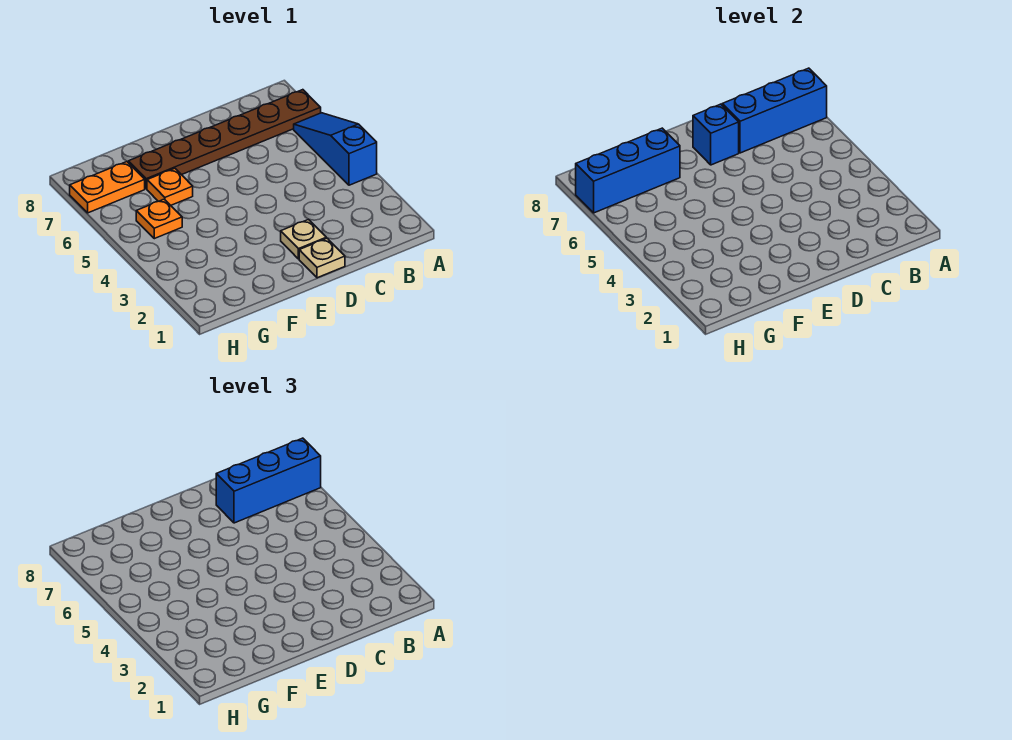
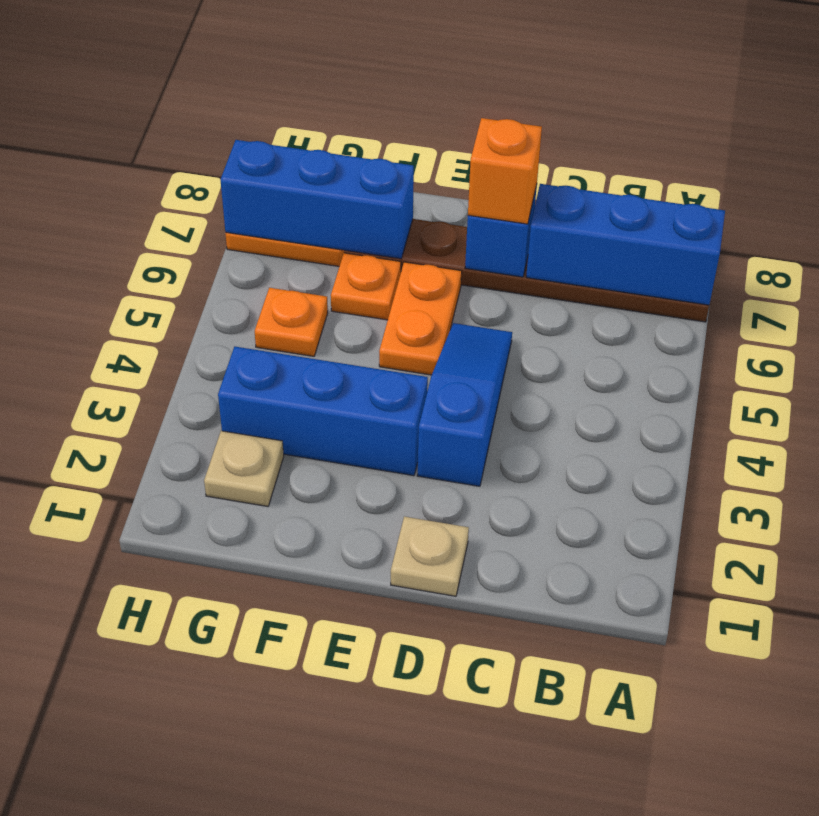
blue slope A4:A6 level 1 top 4 -> blue slope D3:D5 level 1 top 3
blue brick A7:C7 level 3 -> blue brick E3:G3 level 1
tan plate D2 level 1 -> tan plate G2 level 1
none -> orange brick D7 level 3
none -> orange plate E5:E6 level 1

